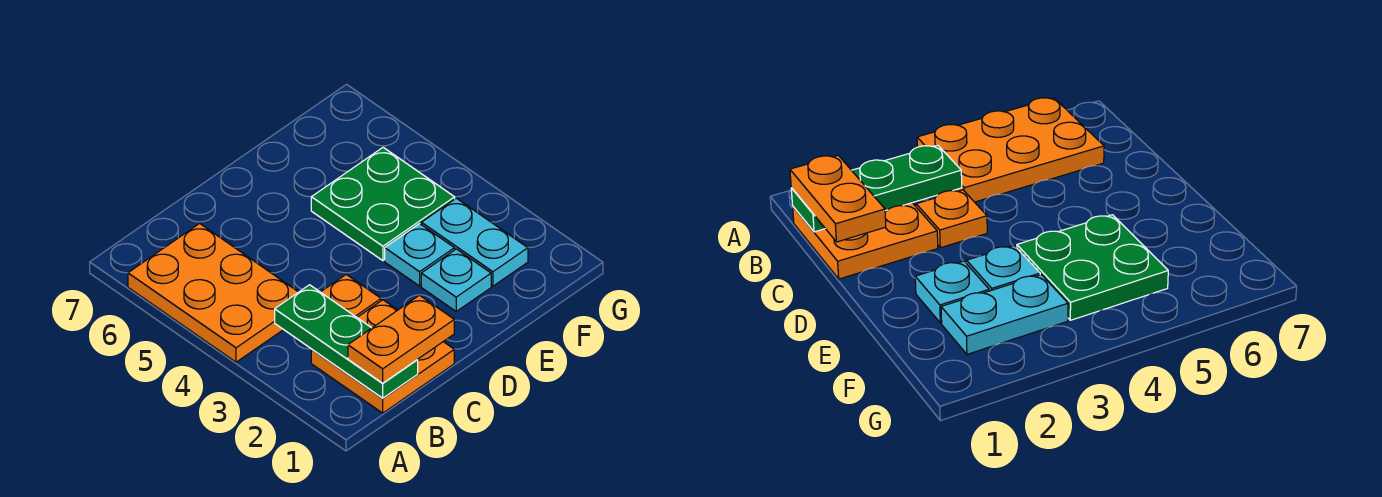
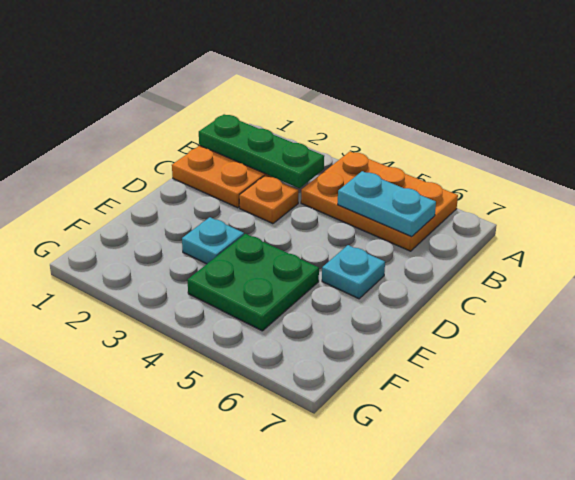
orange plate B1:C1 level 3 -> none
cyan plate E2 level 1 -> cyan plate D6 level 1
cyan plate F2:F3 level 1 -> cyan plate B5:B6 level 2

